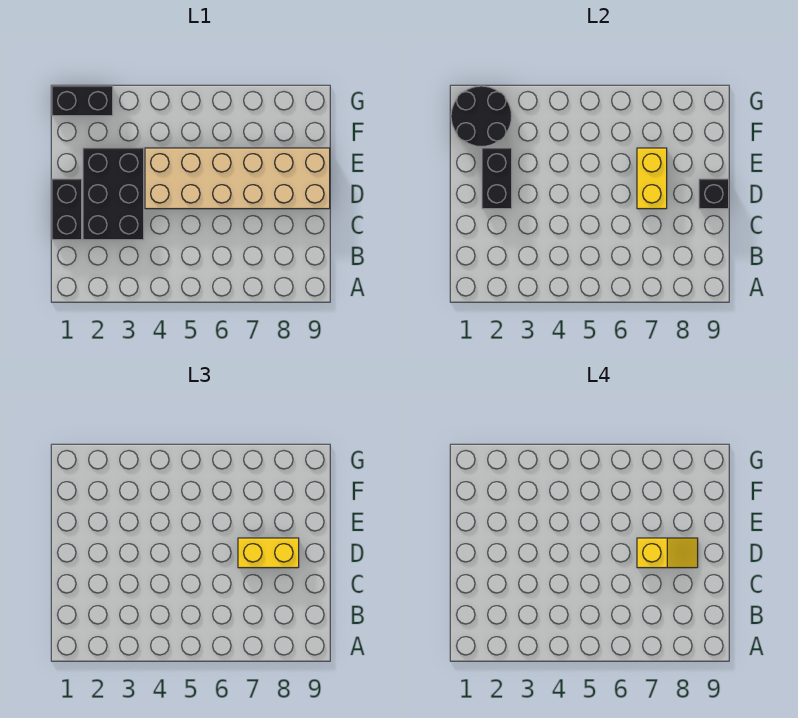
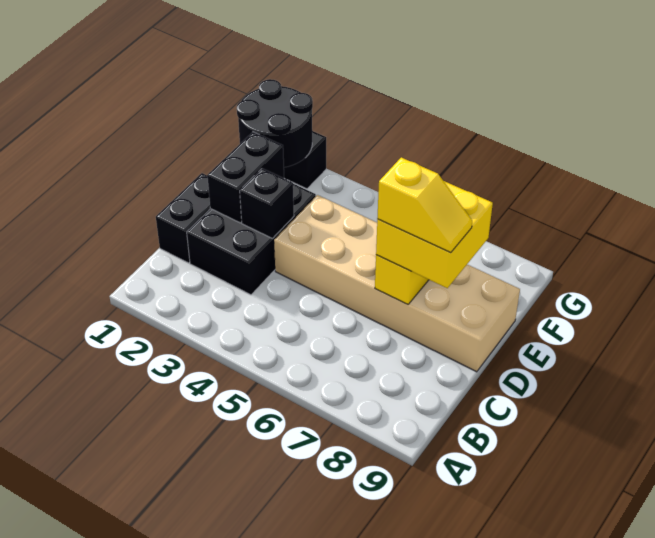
yellow brick D7:D8 level 3 -> yellow brick D7:E8 level 3
black brick D9 level 2 -> black brick D3 level 2

